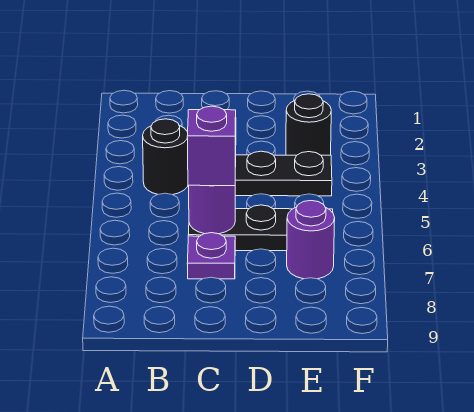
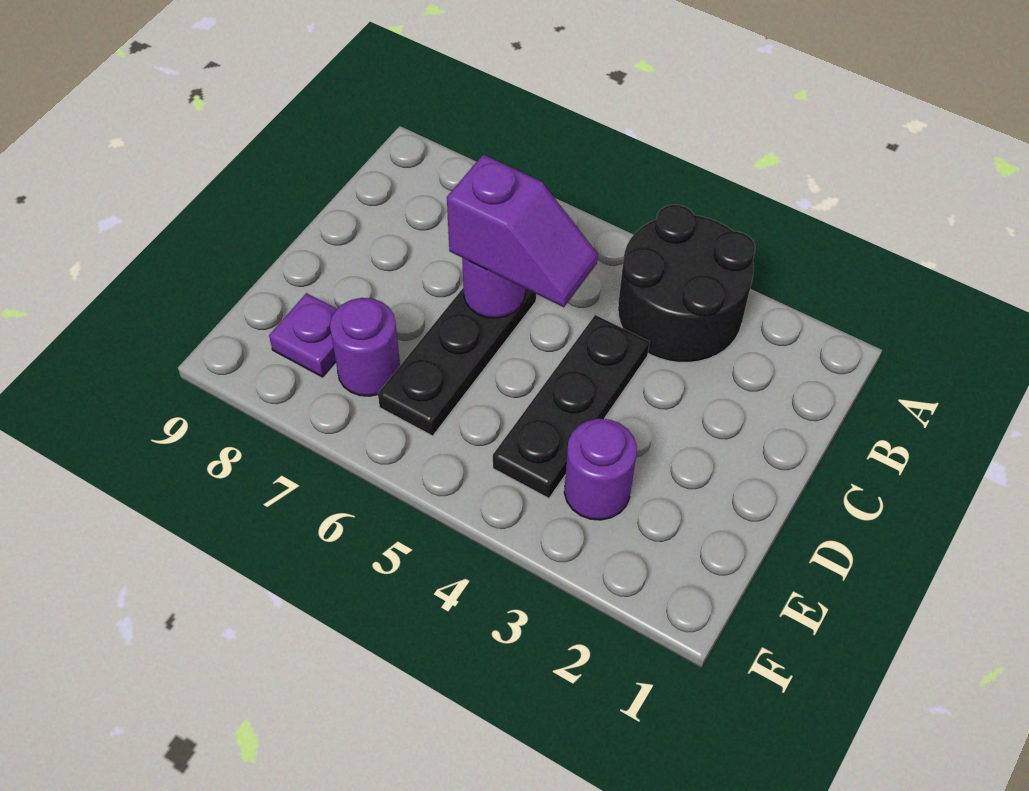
black round brick B4 level 1 -> black round brick A3:B4 level 1
purple plate C7 level 1 -> purple plate E8 level 1
black round brick E3 level 1 -> purple round brick E3 level 1

